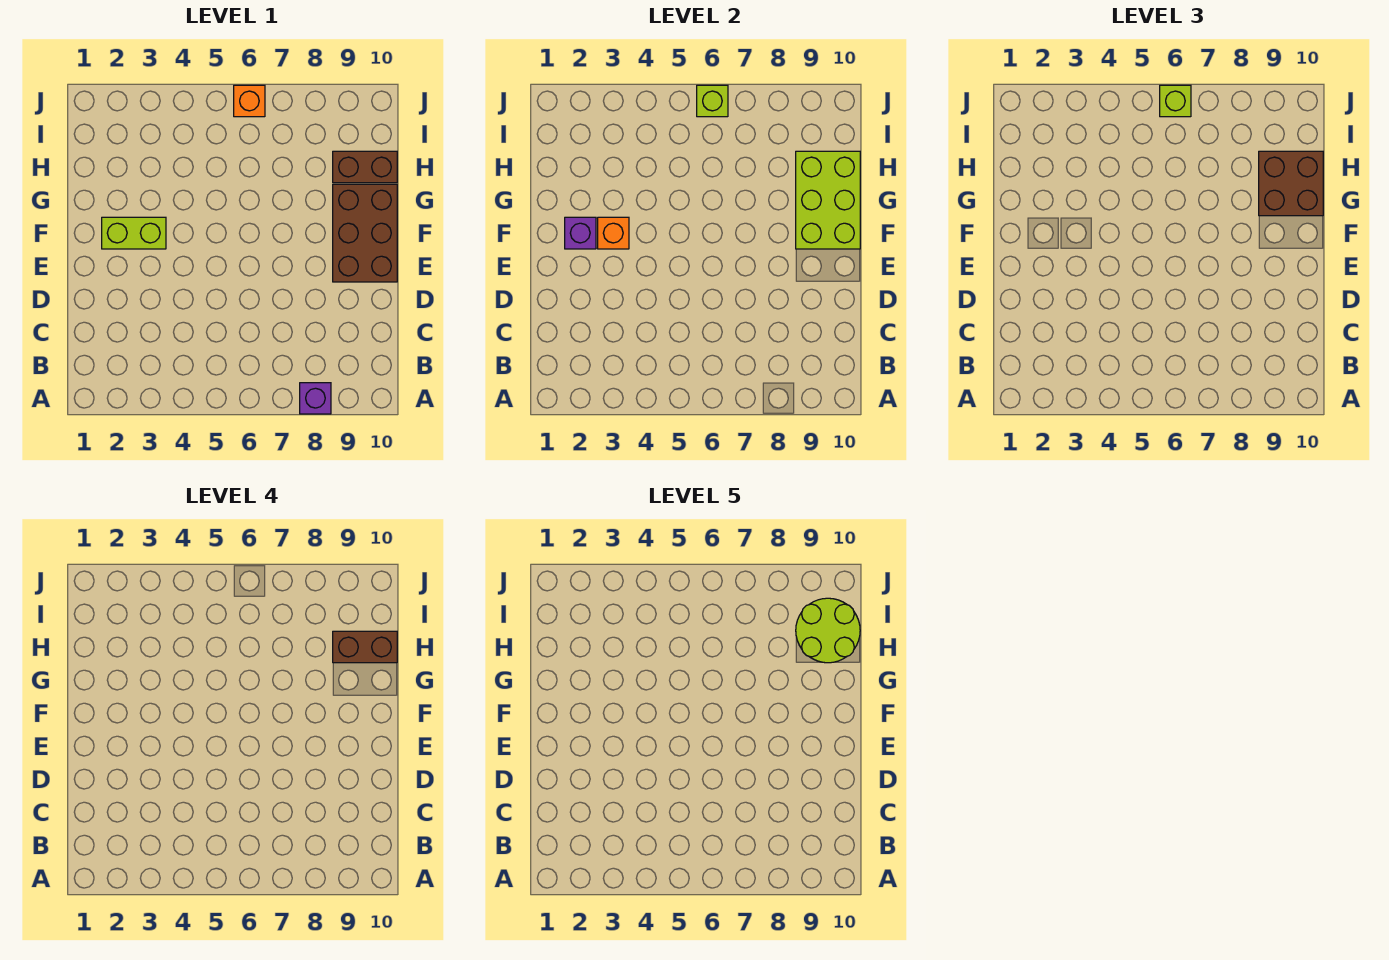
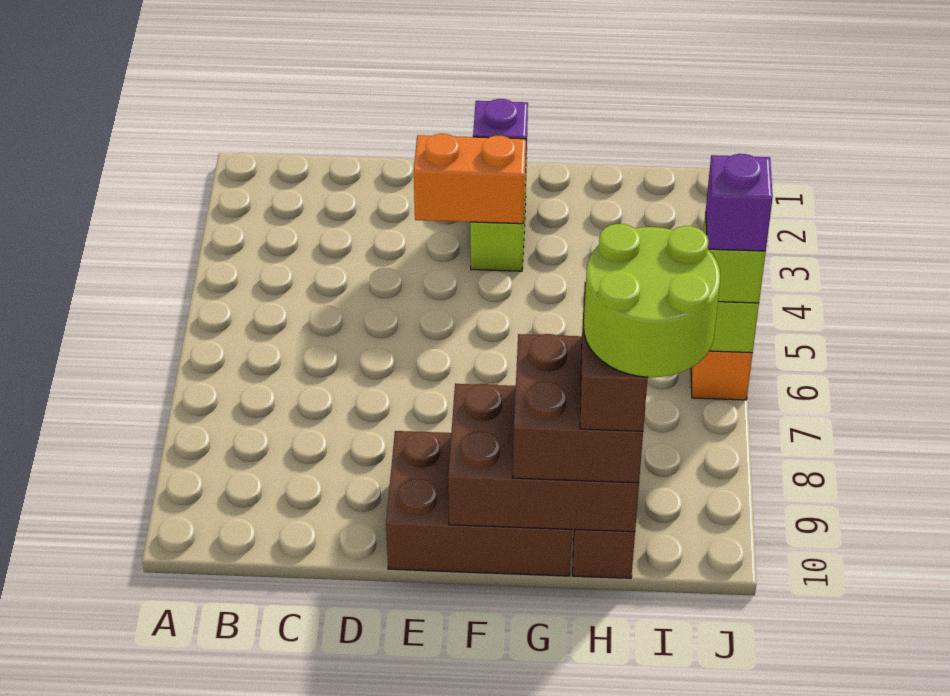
purple brick A8 level 1 -> purple brick J6 level 4
orange brick F3 level 2 -> orange brick E3:F3 level 2
lime brick F9:H10 level 2 -> brown brick F9:H10 level 2

